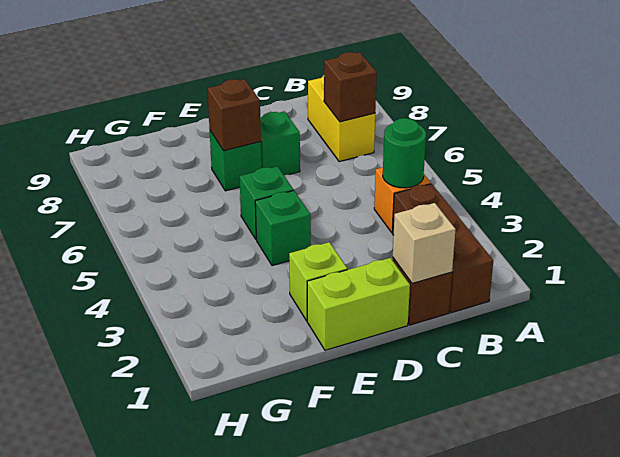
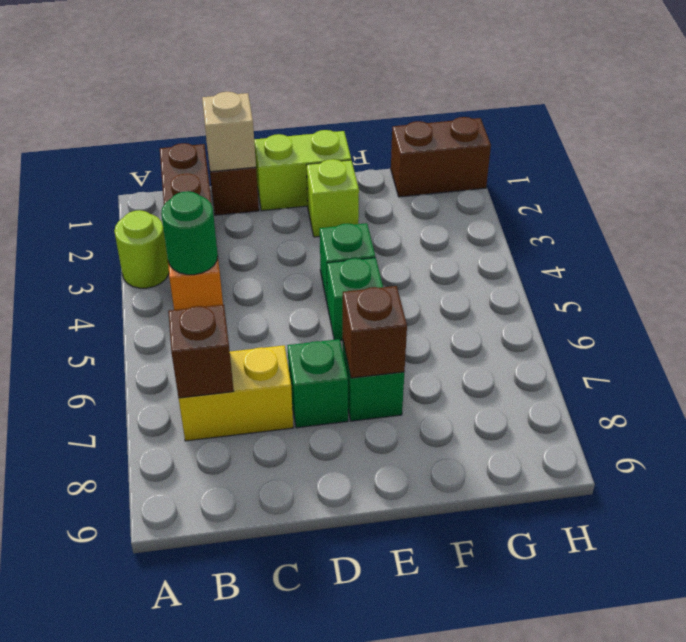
none -> lime round brick A3 level 1
yellow brick B7:B8 level 1 -> yellow brick B7:C7 level 1
none -> brown brick G1:H1 level 1

